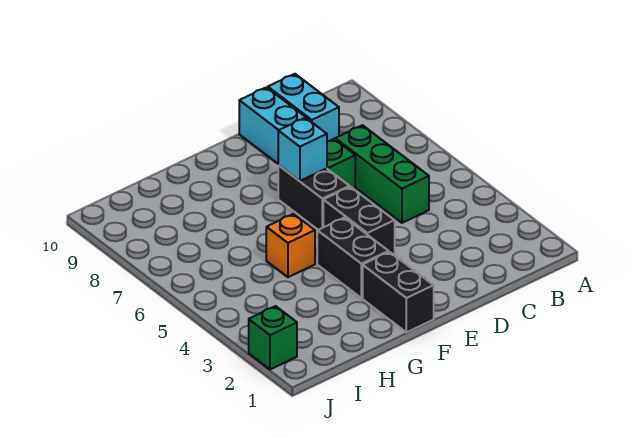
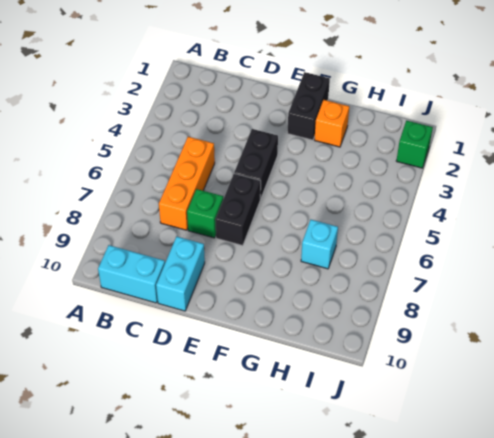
green brick C5:C7 level 1 -> orange brick C5:C7 level 1
cyan brick C9:C10 level 1 -> cyan brick B10:C10 level 1
cyan brick E7 level 2 -> cyan brick H7 level 1
black brick F3:F4 level 1 -> none
orange brick G5 level 1 -> orange brick G2 level 1

